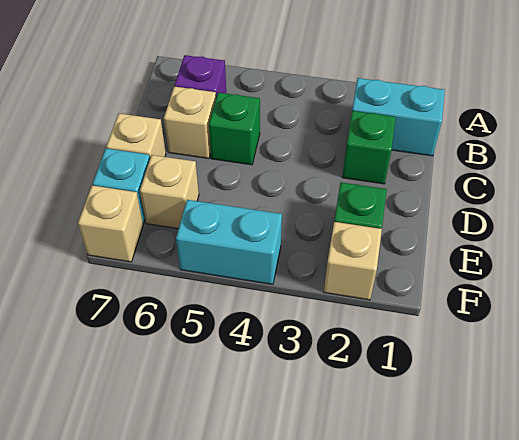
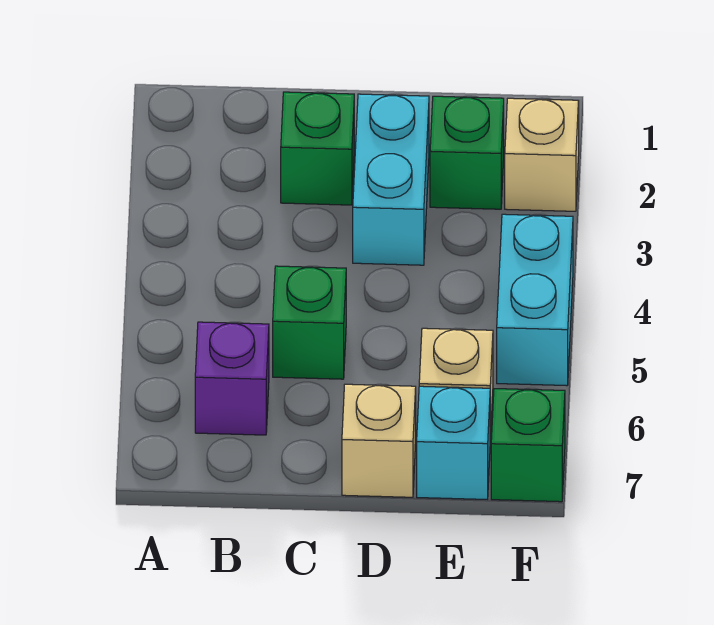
cyan brick B1:B2 level 1 -> cyan brick D2:D3 level 1
tan brick C6 level 1 -> none
tan brick F7 level 1 -> green brick F7 level 1

